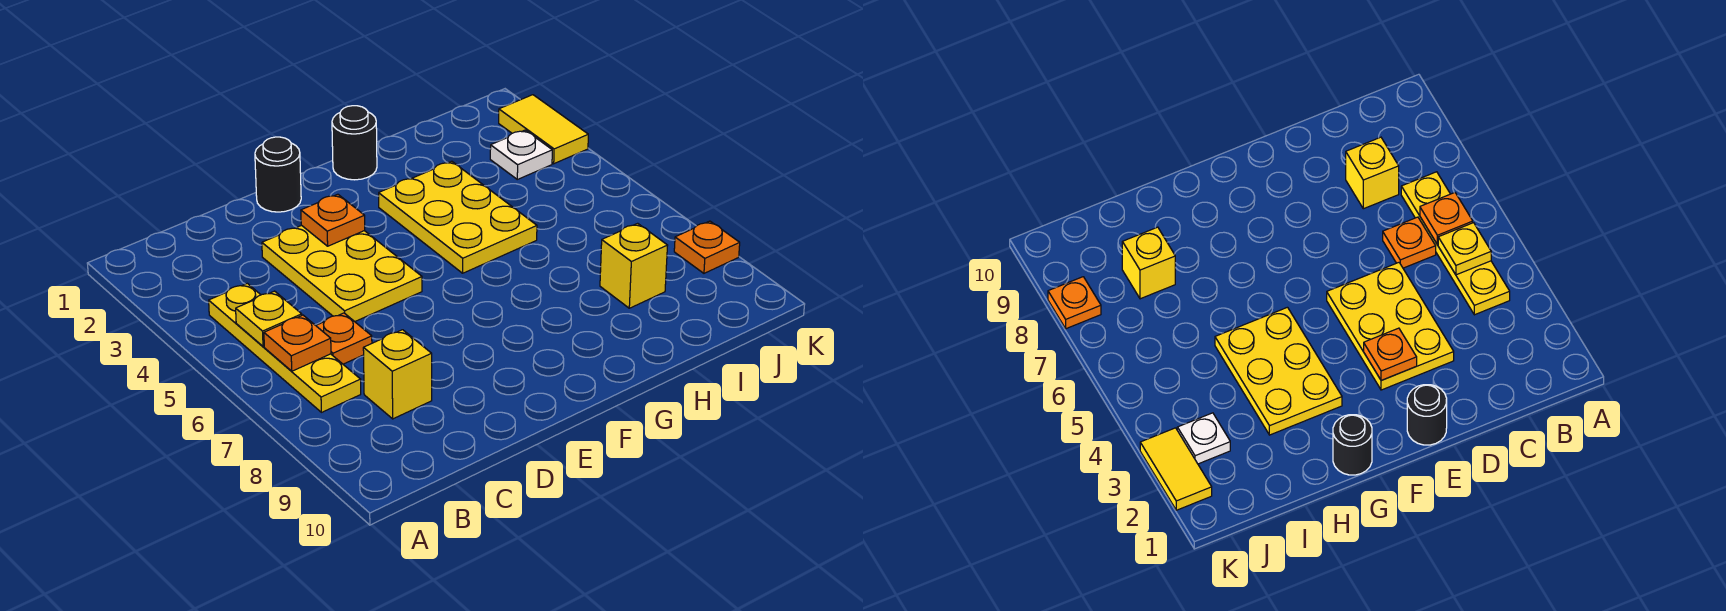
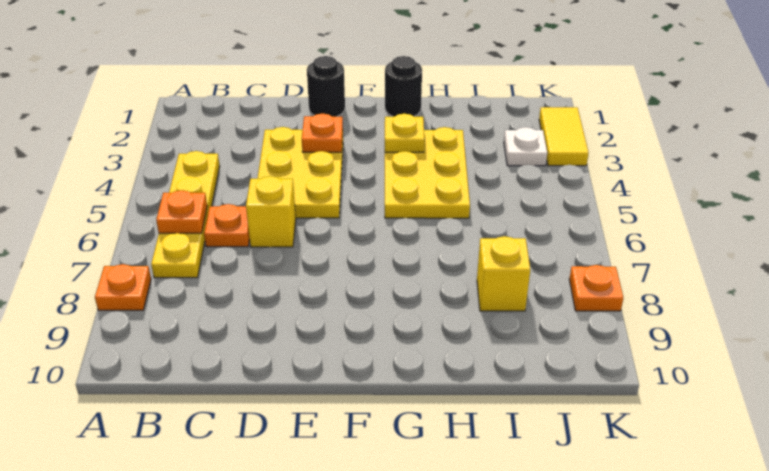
none -> orange plate A8 level 1
yellow plate B5 level 2 -> yellow plate G3 level 2
yellow brick C8 level 1 -> yellow brick D6 level 1

